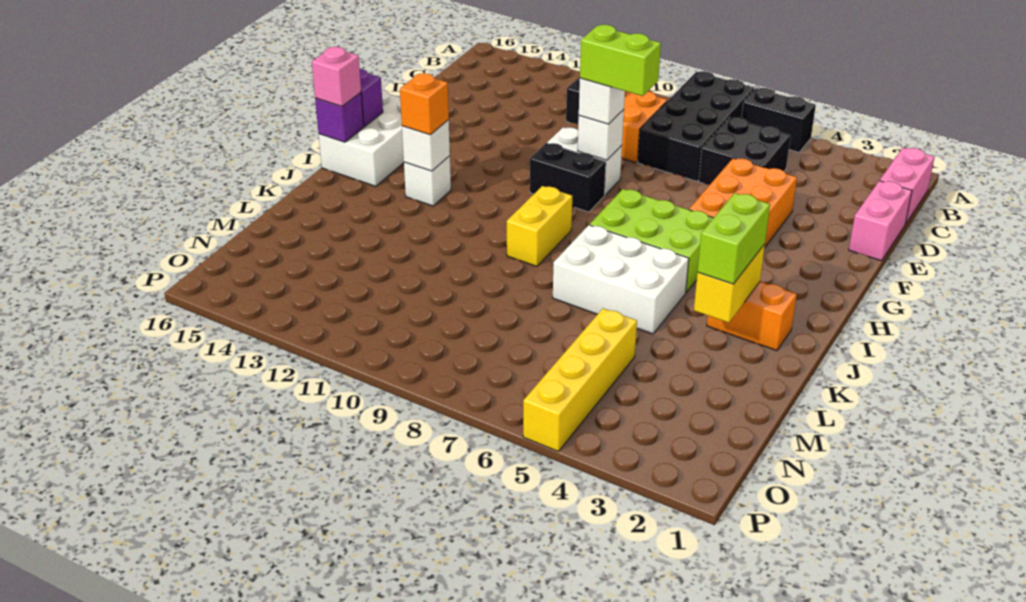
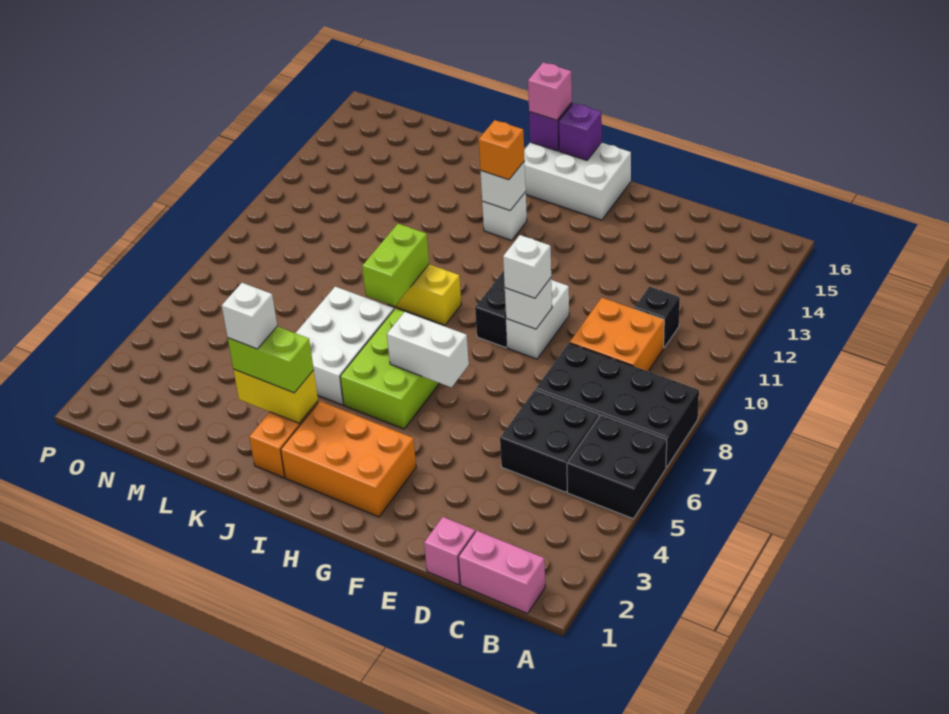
black brick A5:A6 level 1 -> black brick A5:B6 level 1
pink brick D1:E1 level 1 -> pink brick D1 level 1
orange brick E4:G5 level 1 -> orange brick G2:I3 level 1
lime brick F8:F9 level 4 -> lime brick J8:J9 level 2
none -> white brick G6:H6 level 2
none -> white brick K3 level 4
yellow brick M5:P5 level 1 -> none

